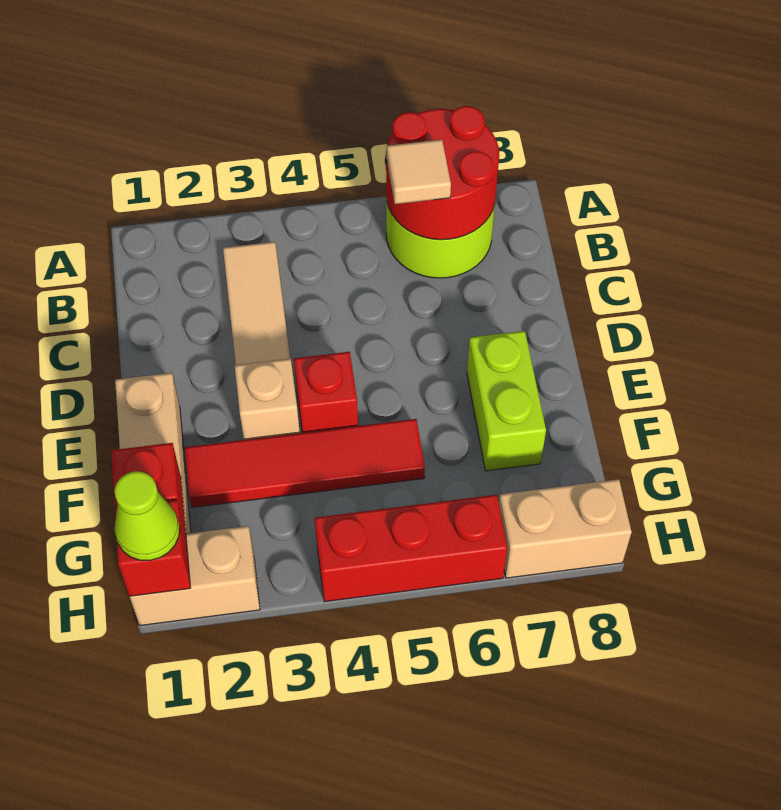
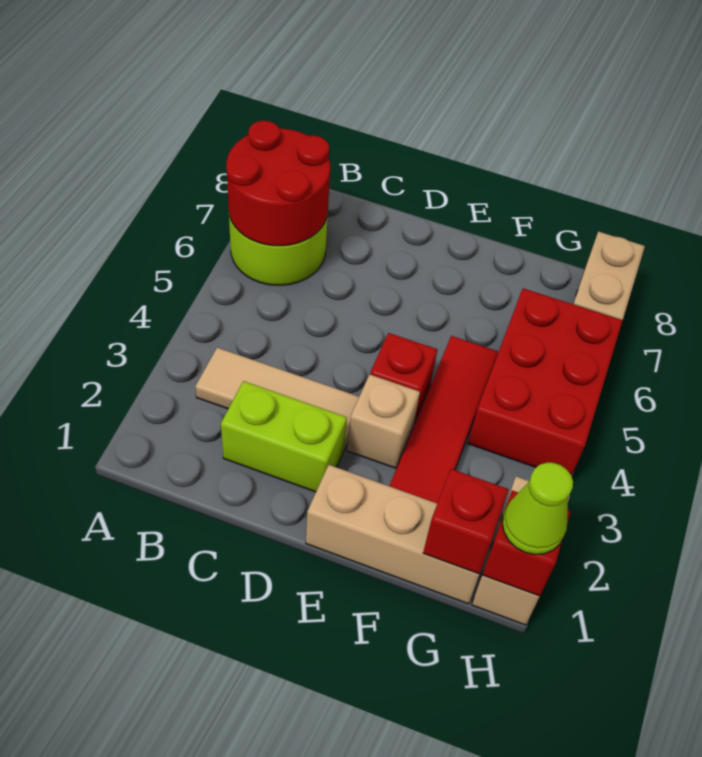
tan tile B6 level 3 -> none
lime brick E7:F7 level 1 -> lime brick C2:D2 level 1
red brick H4:H6 level 1 -> red brick G4:H6 level 1

